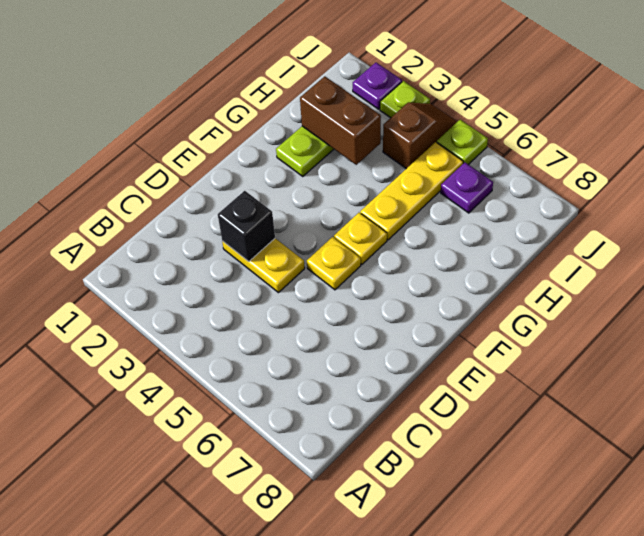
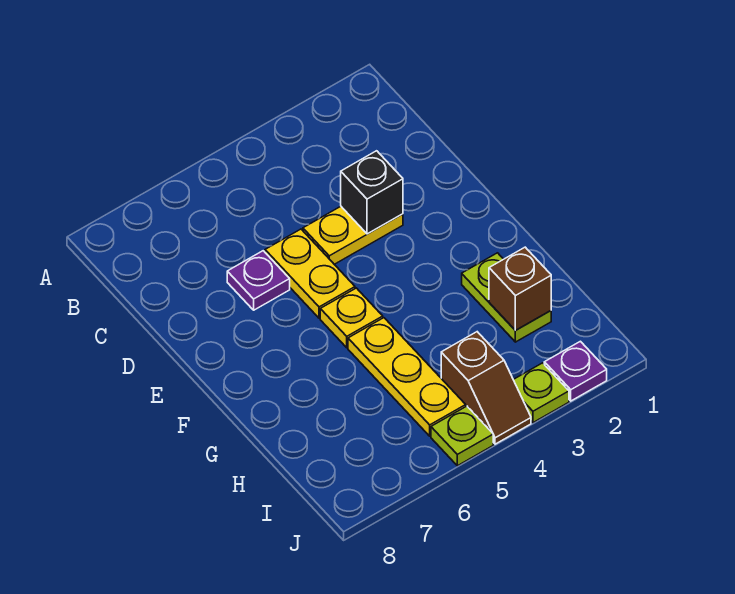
yellow plate E5 level 1 -> yellow plate D5:E5 level 1
brown brick H2:H3 level 2 -> brown brick H2 level 2
purple plate I6 level 1 -> purple plate D6 level 1

